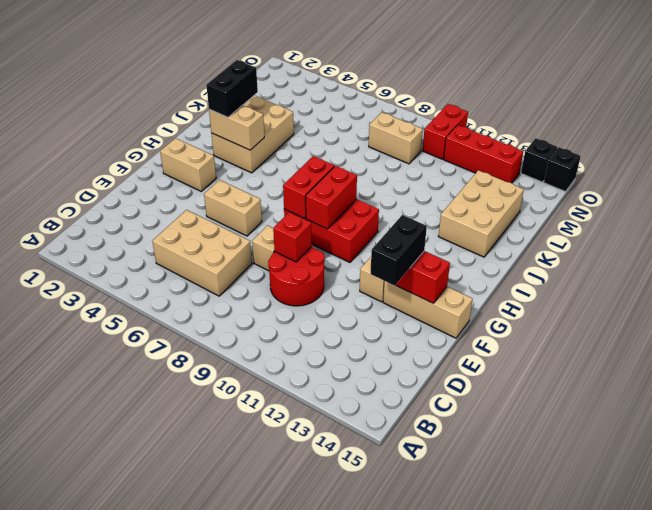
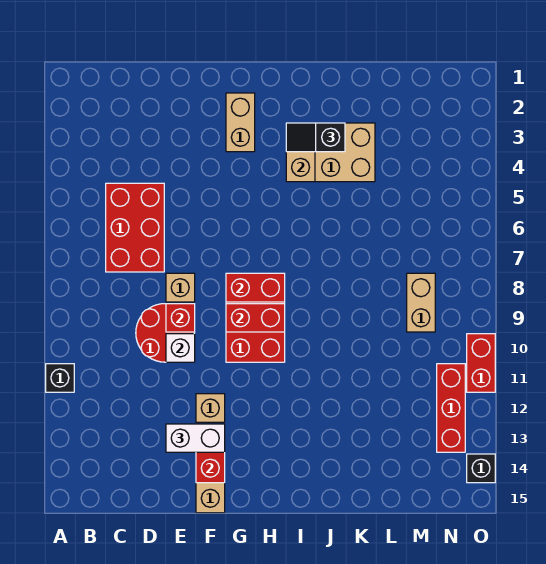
tan brick C5:D7 level 1 -> red brick C5:D7 level 1
none -> white brick E10 level 2
black brick E13:F13 level 3 -> white brick E13:F13 level 3
tan brick F5:F6 level 1 -> none
black brick I3:J3 level 3 -> black slope I3:J3 level 3 top J
tan brick J13:L14 level 1 -> none
red brick N10:O10 level 1 -> red brick O10:O11 level 1
black brick O15 level 1 -> black brick A11 level 1

